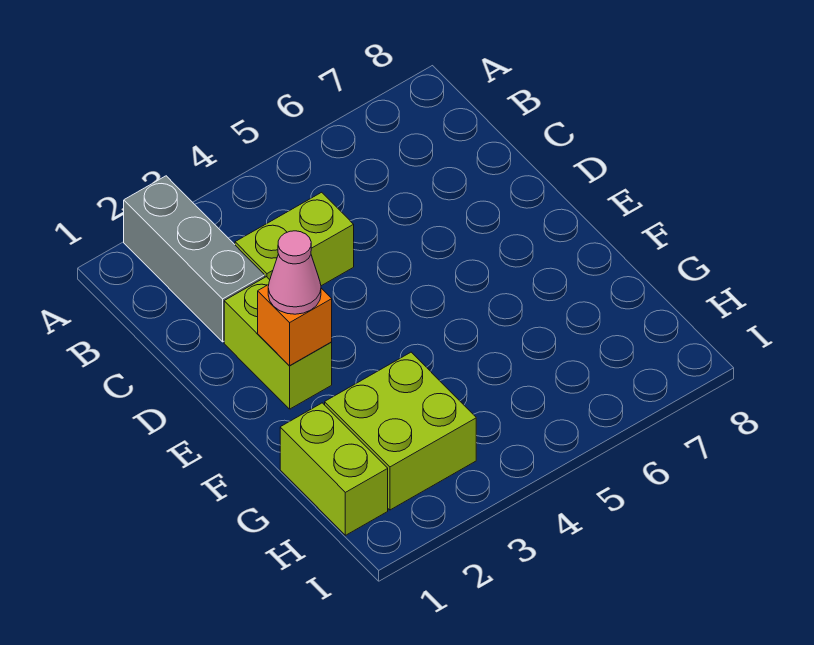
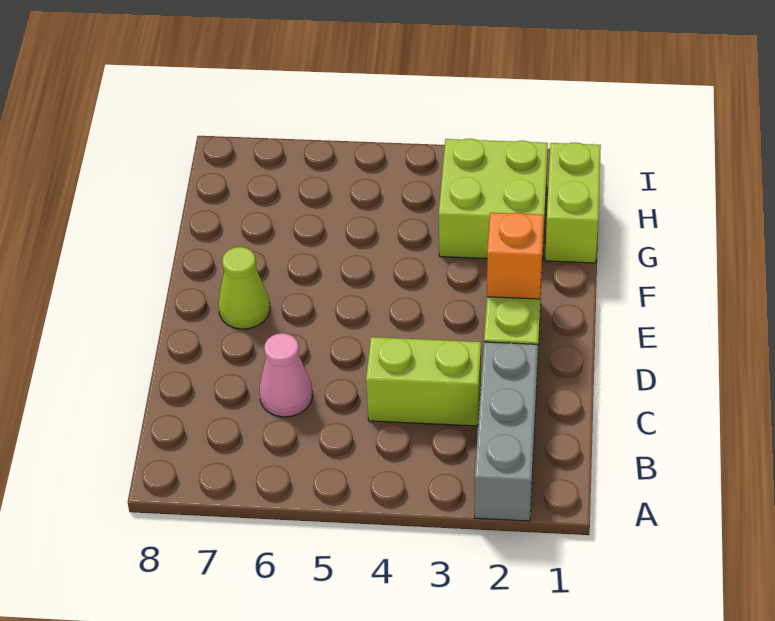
pink cone E2 level 3 -> pink cone C6 level 1
none -> lime cone E7 level 1

